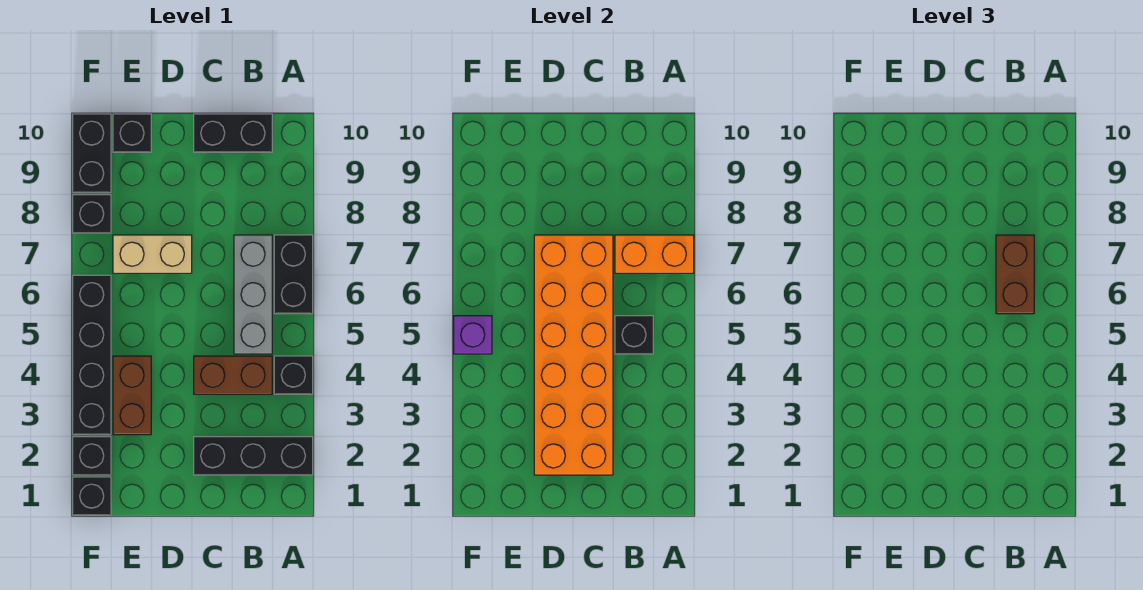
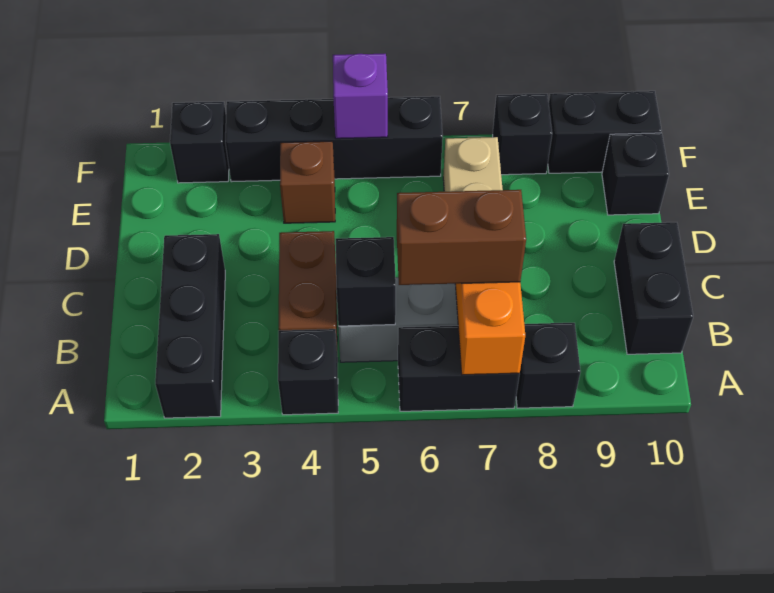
orange brick C2:D7 level 2 -> none
brown brick E3:E4 level 1 -> brown brick E4 level 1
black brick F1 level 1 -> black brick A8 level 1

